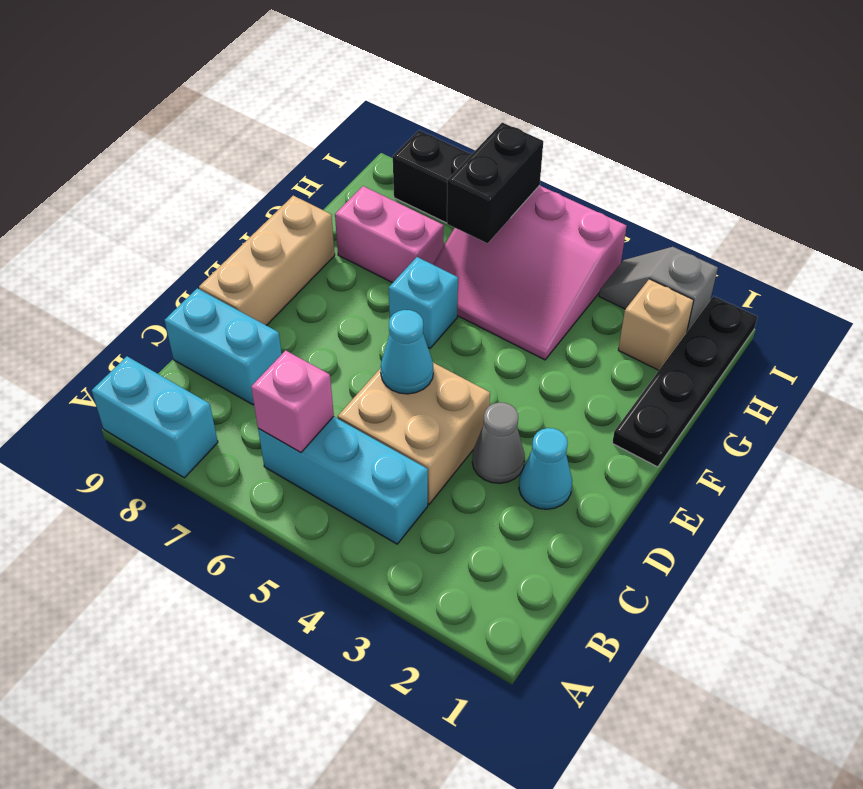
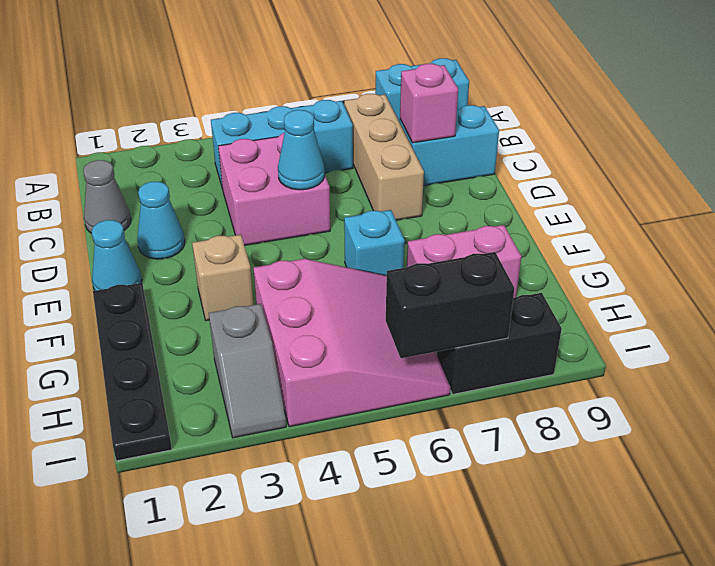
pink brick B6 level 2 -> pink brick C8 level 2
tan brick C4:D5 level 1 -> pink brick C4:D5 level 1
grey cone D3 level 1 -> grey cone C1 level 1
tan brick D9:F9 level 1 -> tan brick B7:D7 level 1
none -> cyan cone E1 level 1
pink slope G4:I6 level 1 top I -> pink slope G4:I6 level 1 top 4
tan brick H2 level 1 -> tan brick F3 level 1
black brick H6:I6 level 2 -> black brick I6:I7 level 2
grey slope I2:I3 level 1 top 2 -> grey slope H3:I3 level 1 top H

